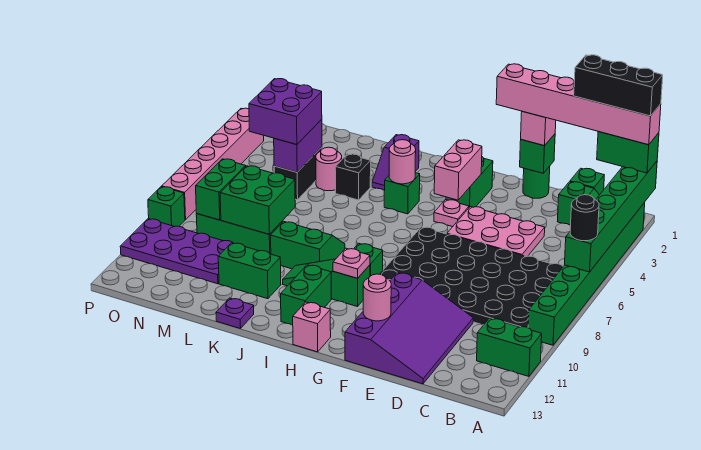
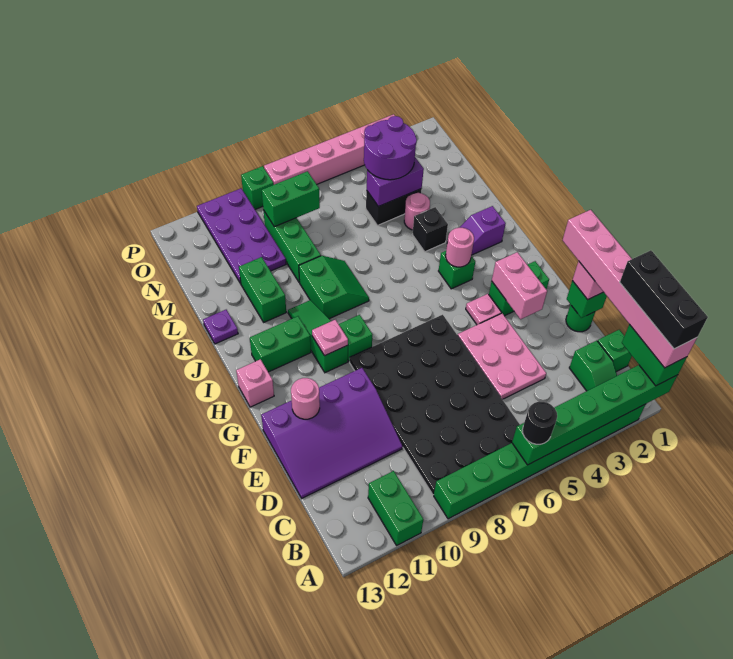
pink brick G3:G4 level 2 -> pink brick F3:G3 level 2
green brick L8:M9 level 2 -> none
purple brick M4:N5 level 3 -> purple round brick M4:N5 level 3

